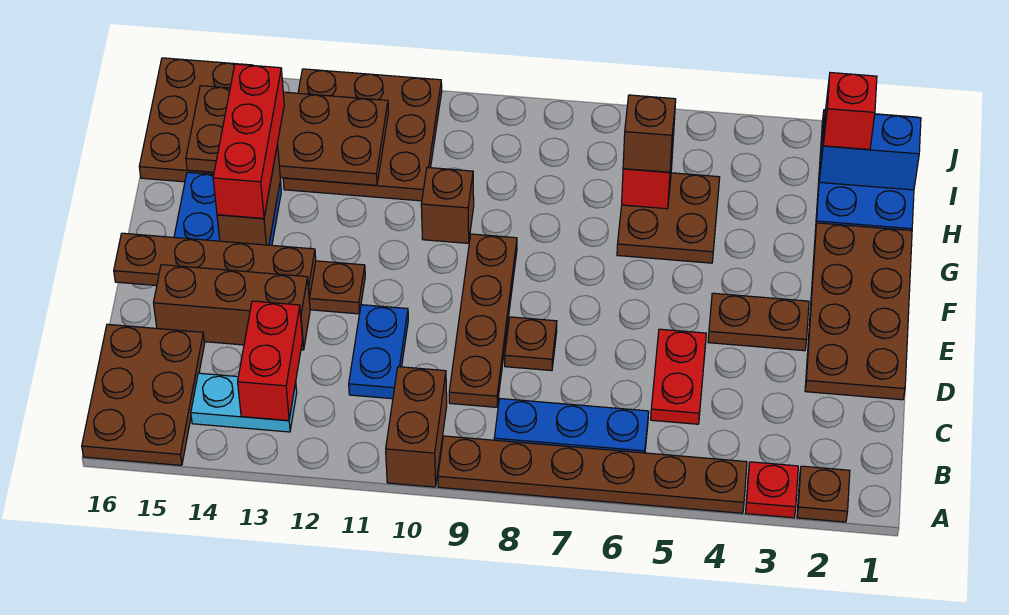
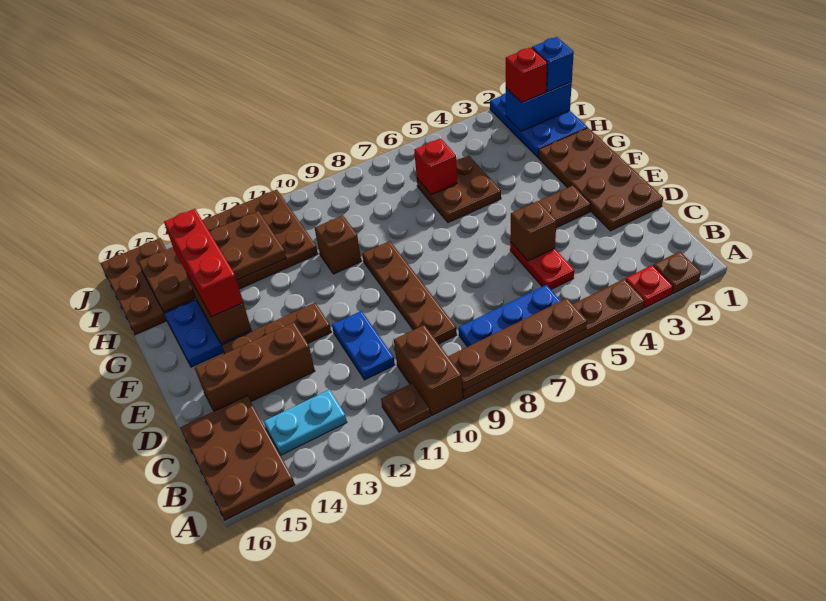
red brick B13:C13 level 2 -> none
brown plate D8 level 1 -> brown plate A11 level 1
brown plate E13:E16 level 2 -> brown plate A6:A9 level 2
brown brick H6 level 3 -> brown brick D5 level 2
none -> blue brick I1 level 3

